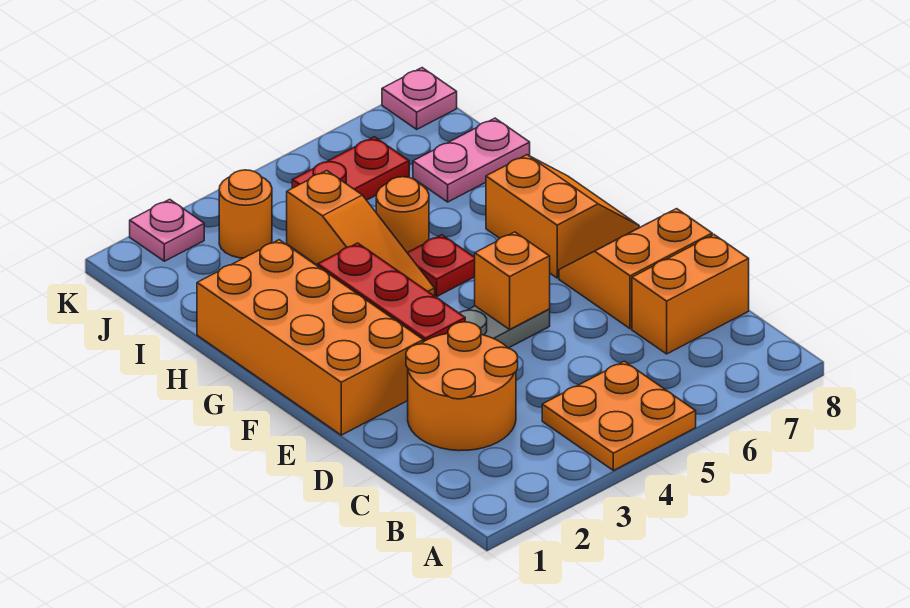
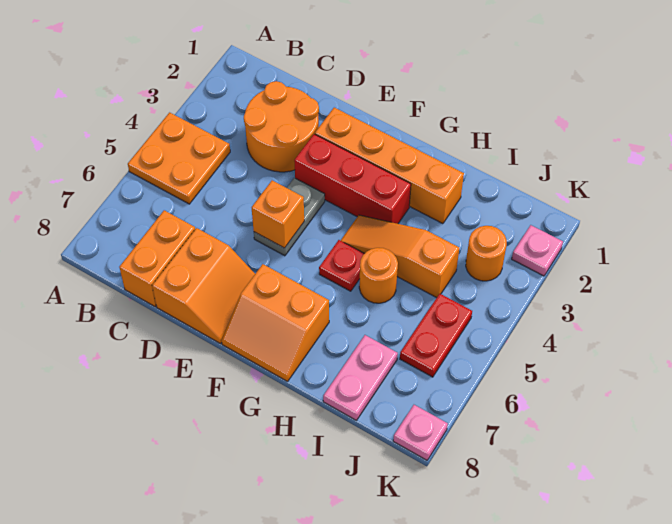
orange brick E1:H2 level 1 -> orange brick E2:H2 level 1

